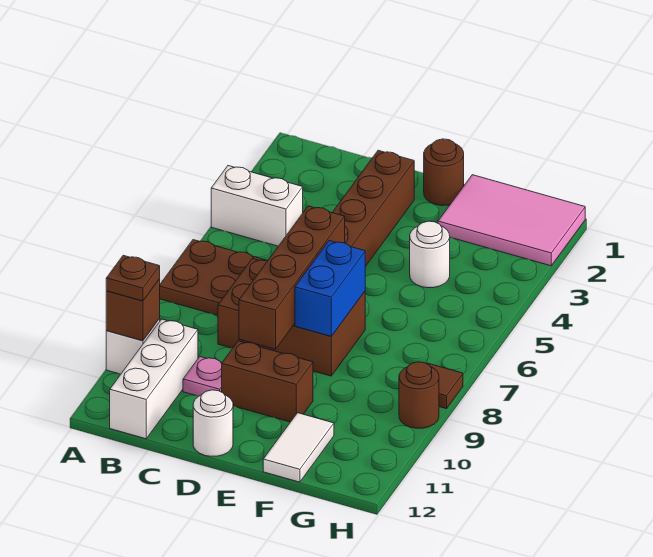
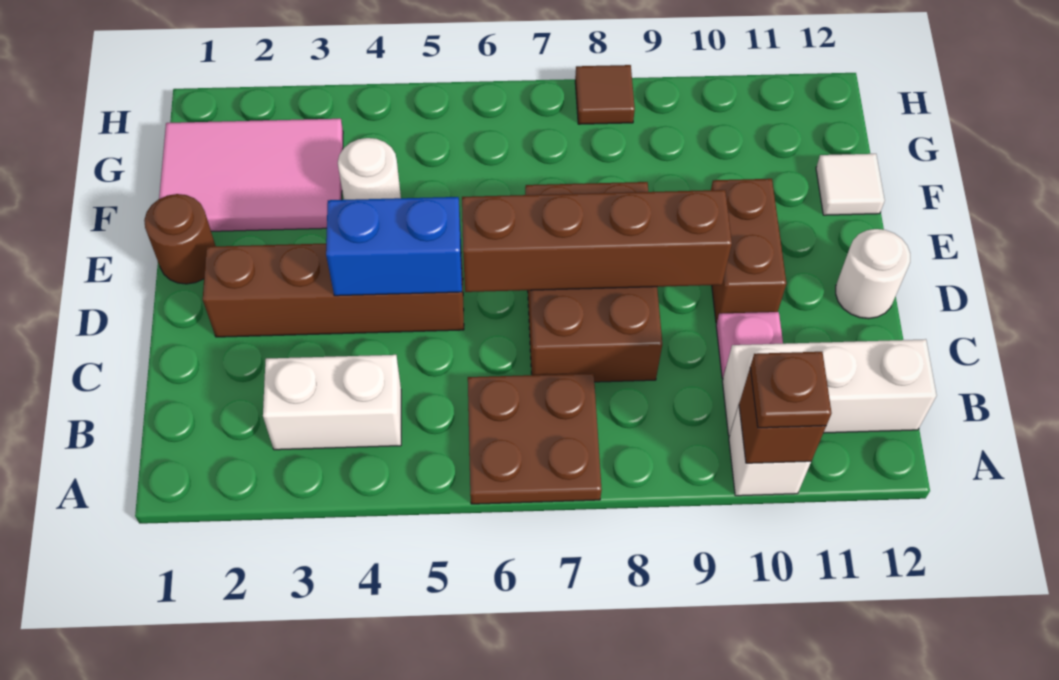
white brick A4:B4 level 1 -> white brick B3:B4 level 1
blue brick E7:E8 level 2 -> blue brick D4:D5 level 2
pink tile F1:H2 level 1 -> pink tile F1:G3 level 1
white tile F11:F12 level 1 -> white tile F12 level 1
brown round brick H9 level 1 -> none

